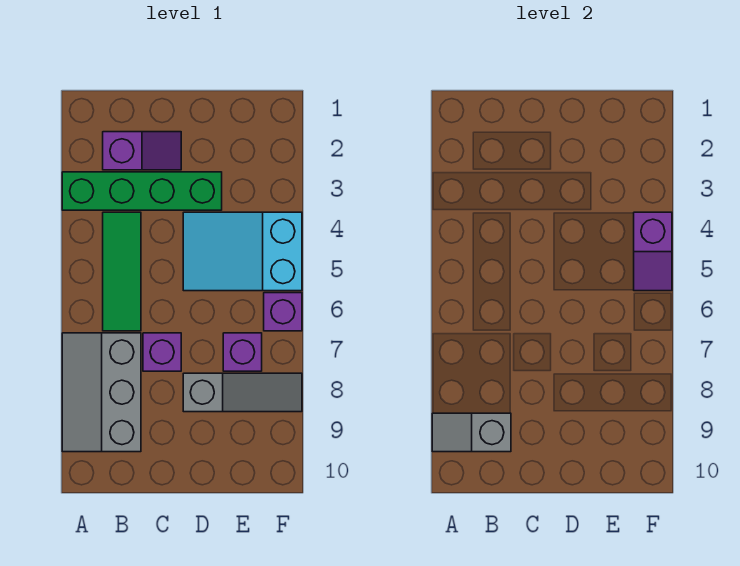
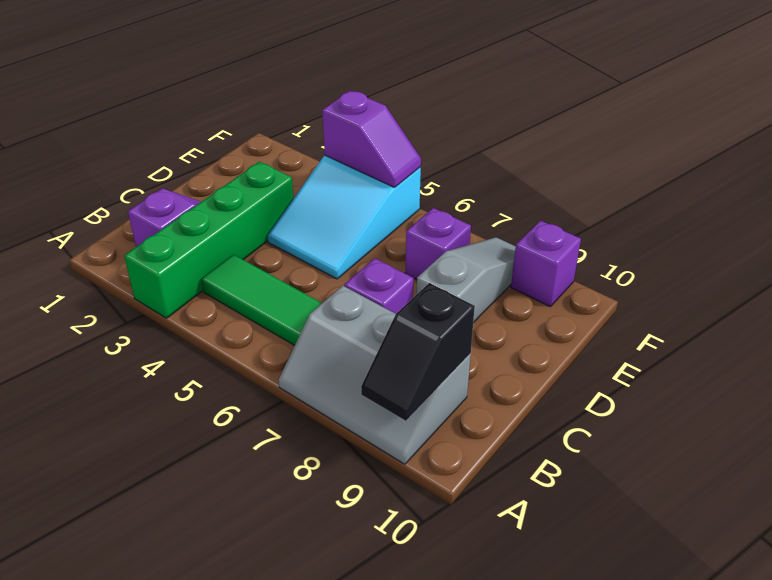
grey slope A9:B9 level 2 top B -> black slope A9:B9 level 2 top B
purple brick F6 level 1 -> purple brick F9 level 1

